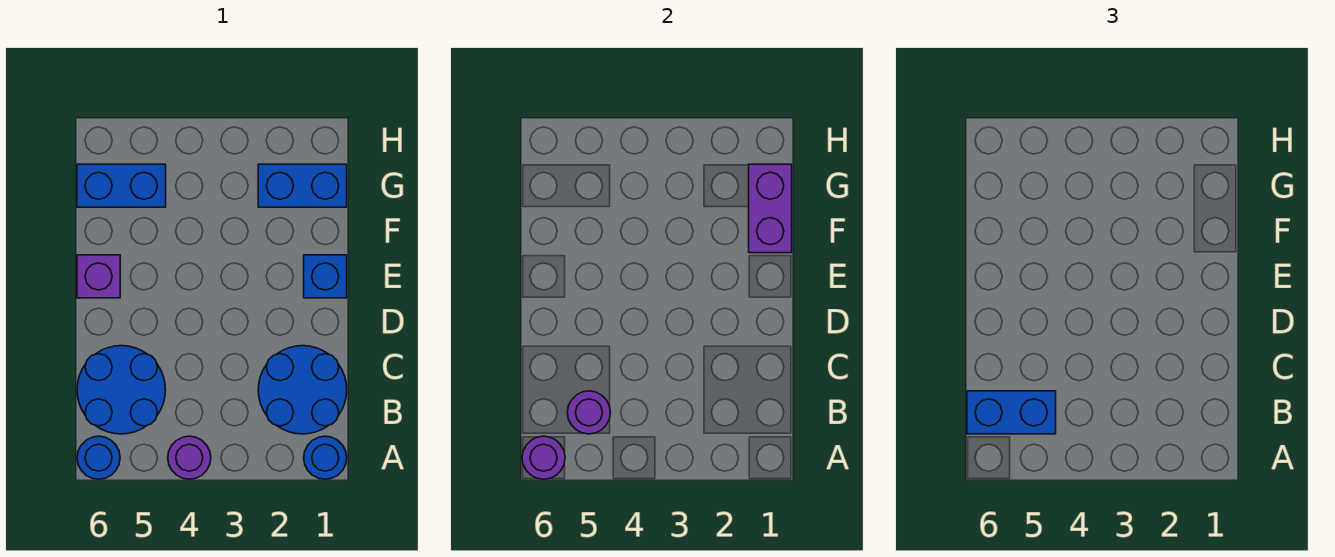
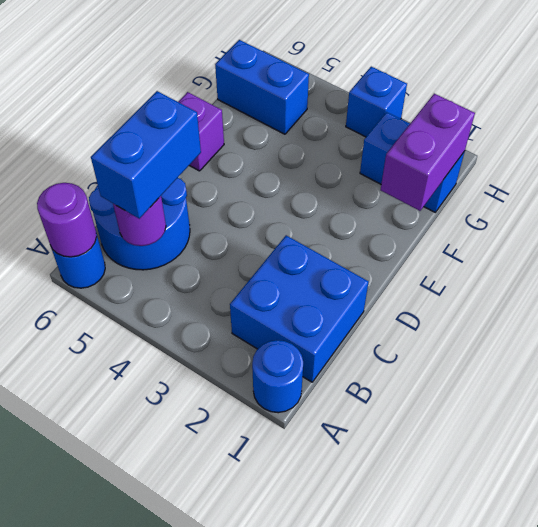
purple round brick A4 level 1 -> none
blue round brick B1:C2 level 1 -> blue brick B1:C2 level 1
blue brick B5:B6 level 3 -> blue brick B5:C5 level 3
blue brick E1 level 1 -> blue brick H3 level 1

